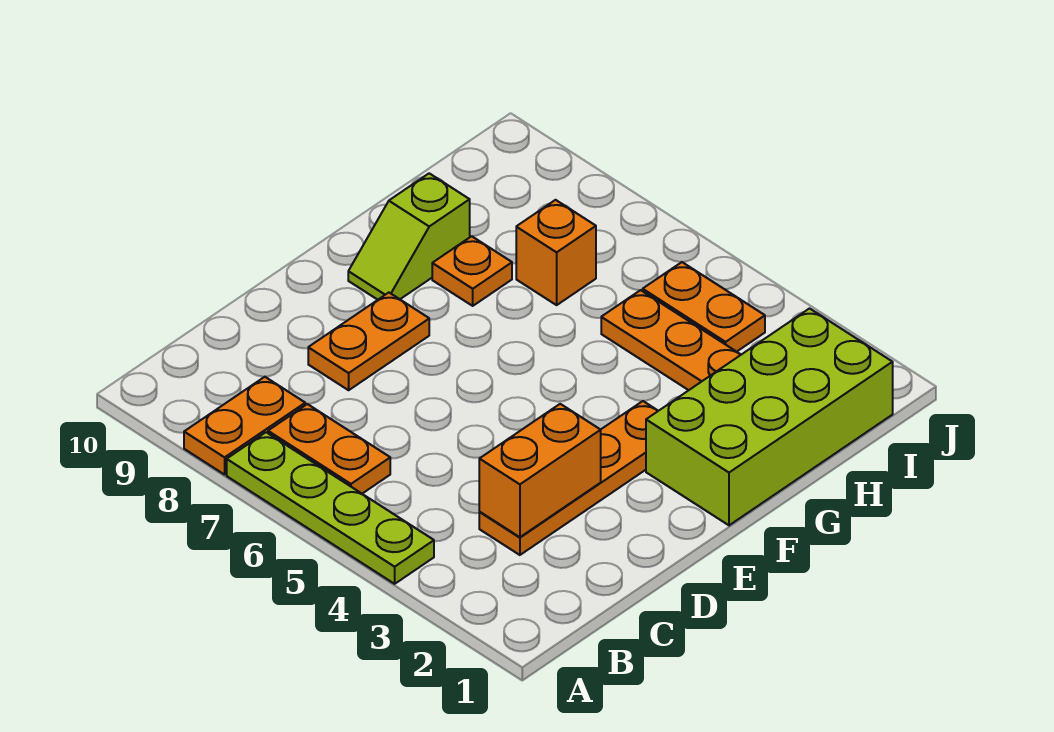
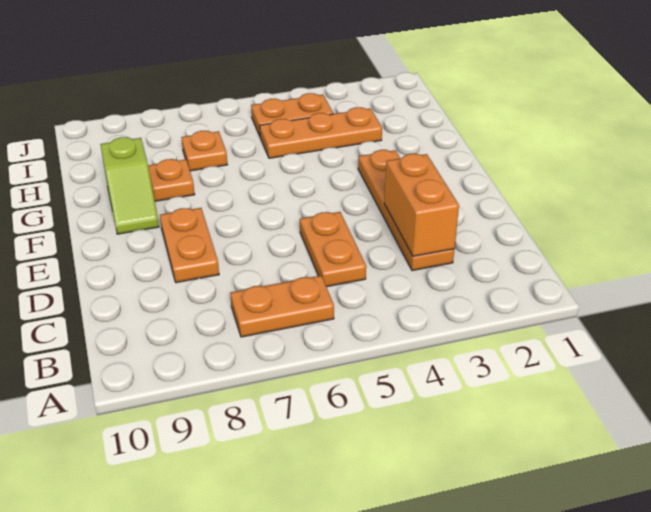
lime plate A4:A7 level 1 -> none
orange plate A8:B8 level 1 -> orange plate C5:D5 level 1
lime brick F1:I2 level 1 -> none
orange brick H7 level 1 -> orange plate H7 level 1

